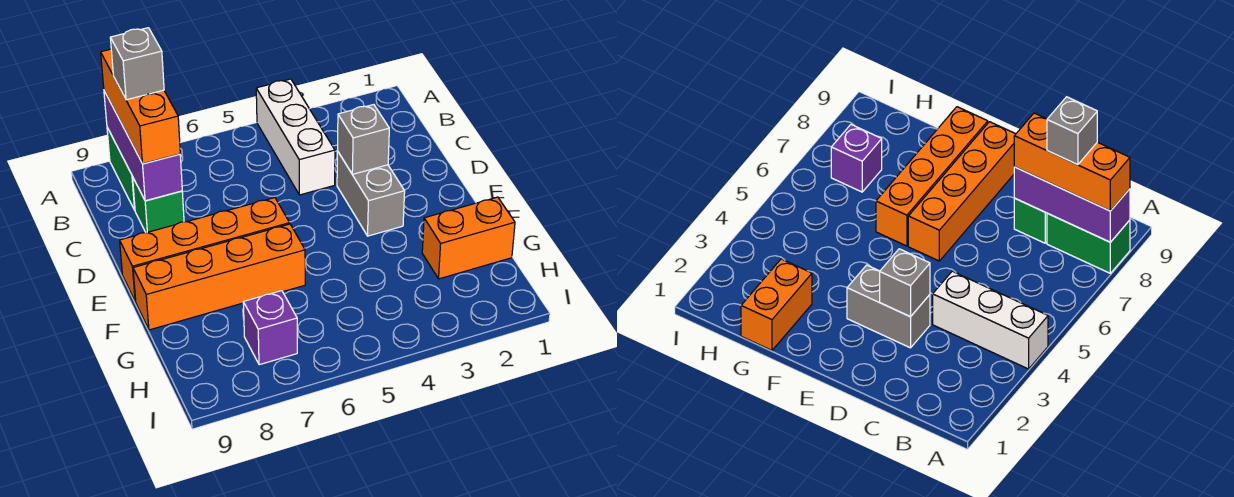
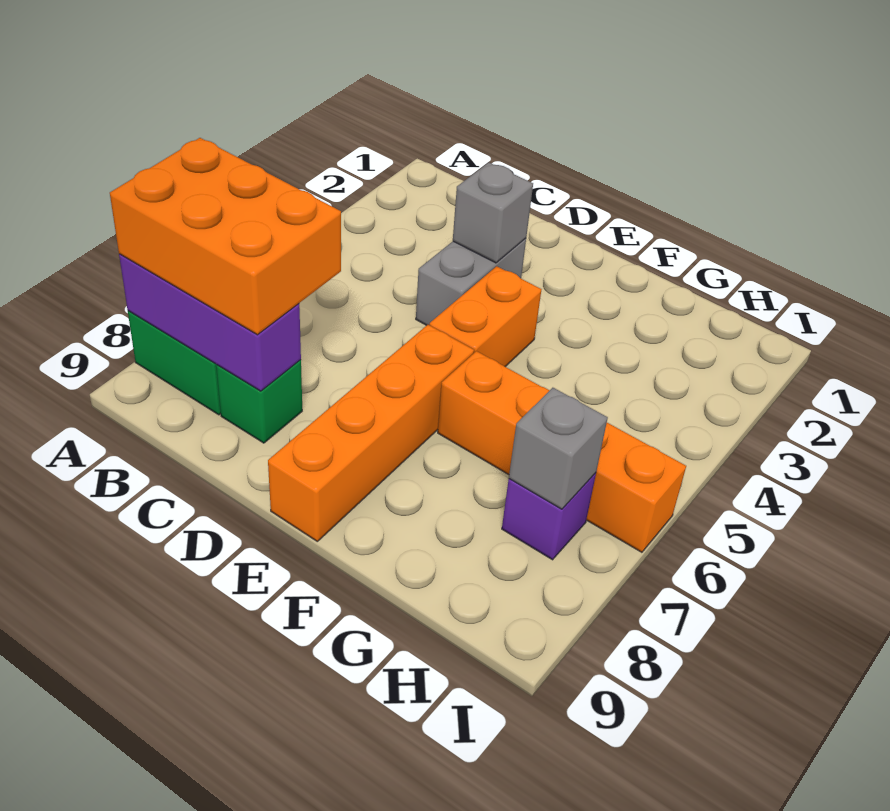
white brick A4:C4 level 1 -> none
orange brick A8:C8 level 3 -> orange brick A7:C8 level 3
grey brick B8 level 4 -> grey brick H7 level 2
grey brick D3:E3 level 1 -> grey brick D3:D4 level 1
orange brick F6:F9 level 1 -> orange brick F6:I6 level 1
orange brick G1:G2 level 1 -> orange brick E4:E5 level 1

